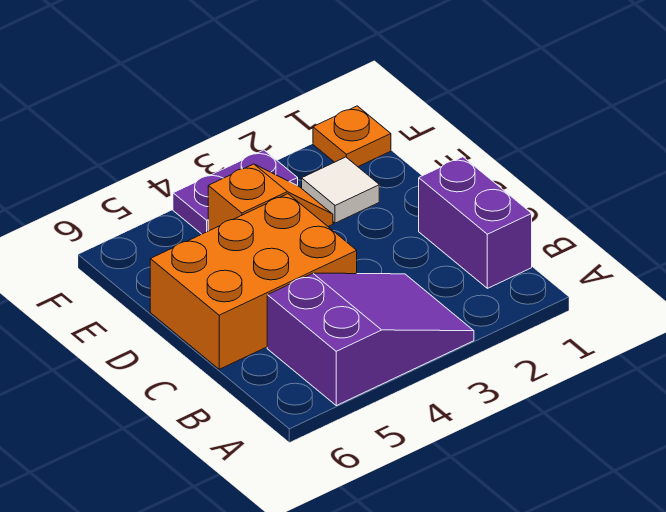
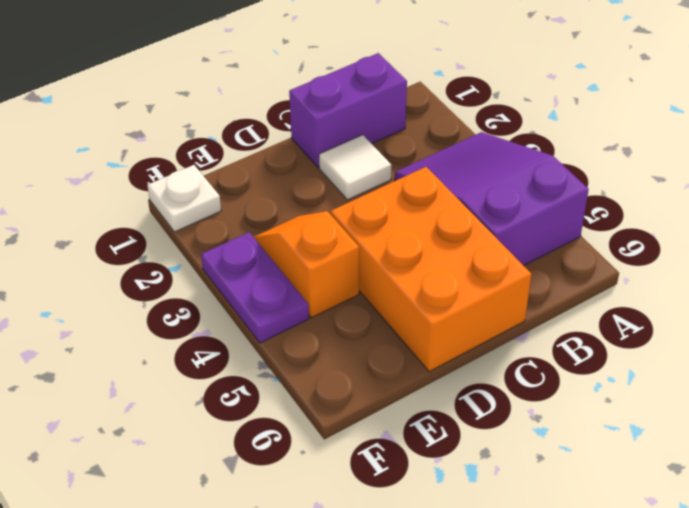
white tile E2 level 1 -> white tile C2 level 1
orange plate F1 level 1 -> white plate F1 level 1

